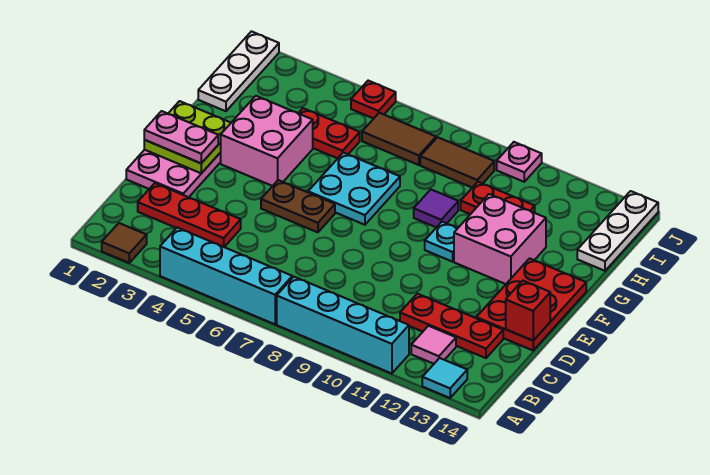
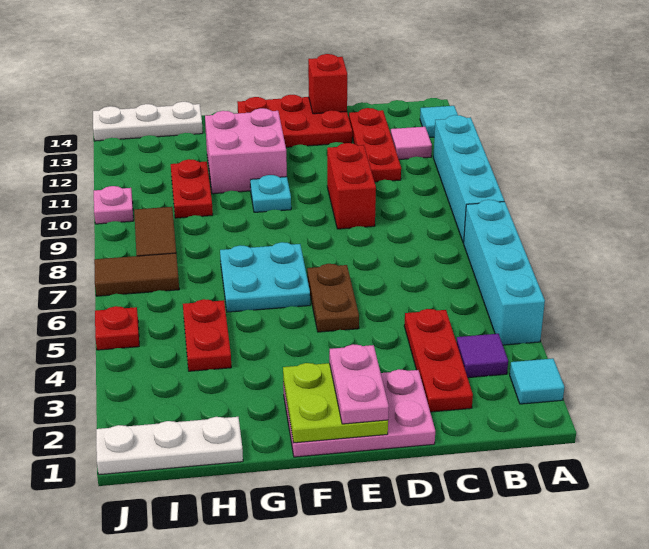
brown tile A2 level 1 -> cyan tile A2 level 1
none -> red brick D9:D10 level 1
pink brick F3:G4 level 1 -> none
purple tile G9 level 1 -> purple tile B3 level 1
brown tile I6:I7 level 1 -> brown tile I7:J7 level 1

